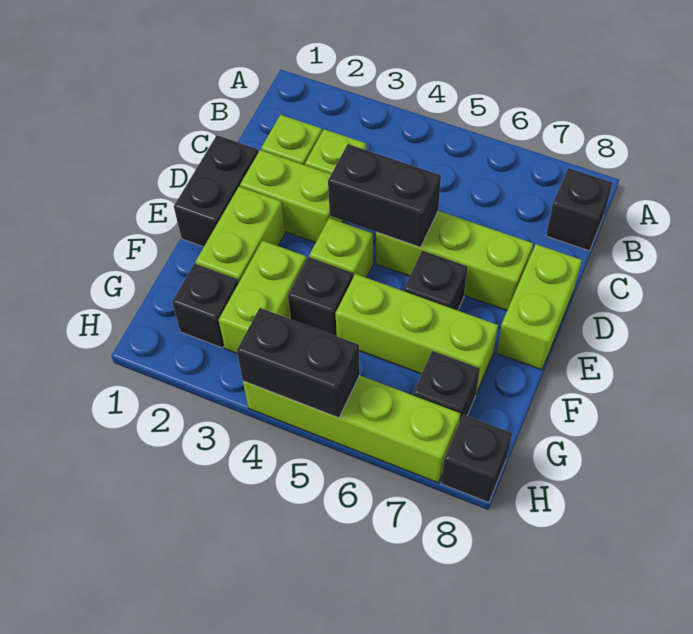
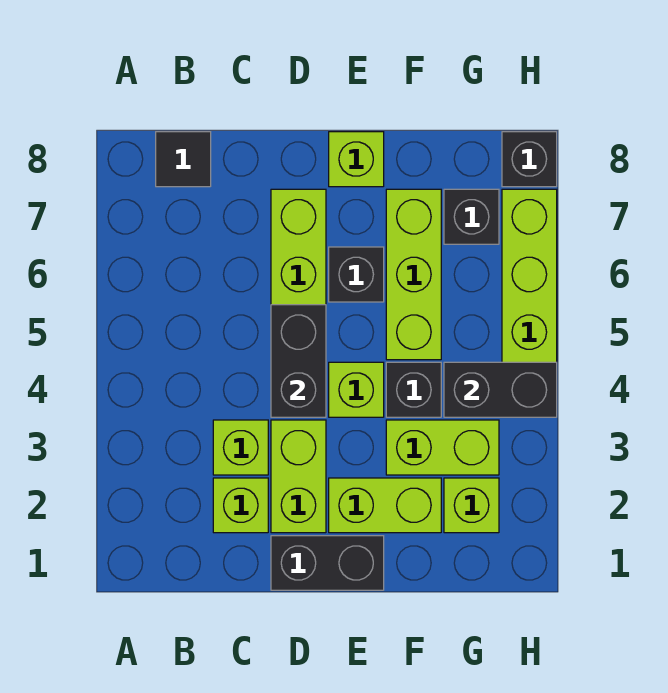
black brick B8 level 1 -> black tile B8 level 1
lime brick D8:E8 level 1 -> lime brick E8 level 1
black brick G2 level 1 -> lime brick G2 level 1
black brick H4:H5 level 2 -> black brick G4:H4 level 2

